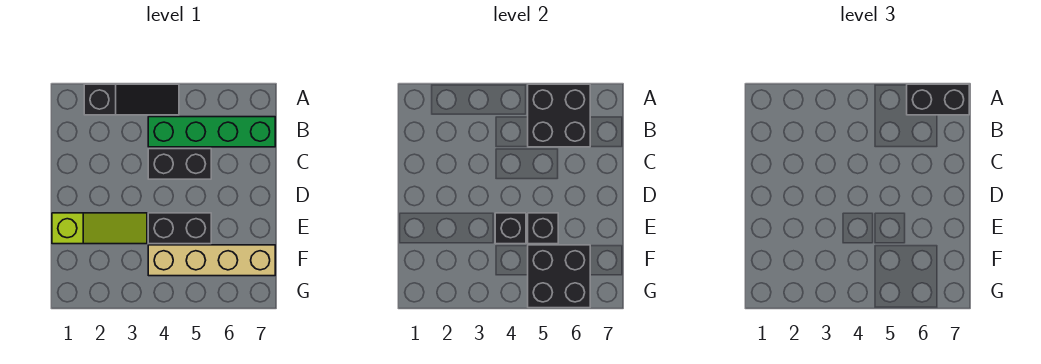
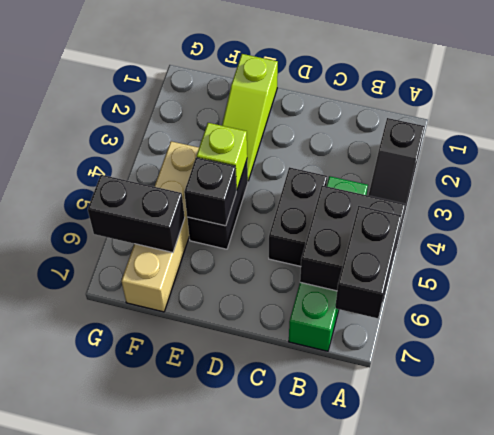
black brick E4 level 2 -> lime brick E4 level 2
black brick F5:G6 level 2 -> black brick F6:G6 level 2

